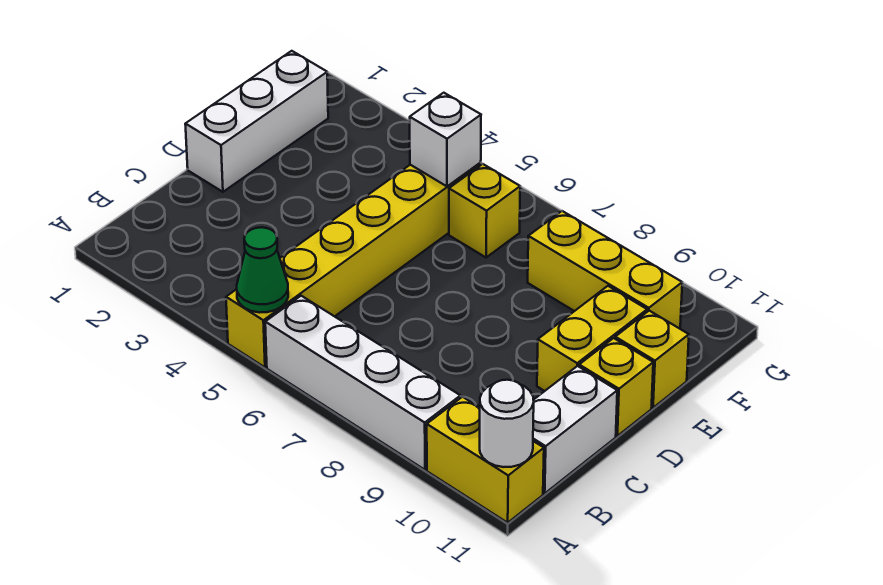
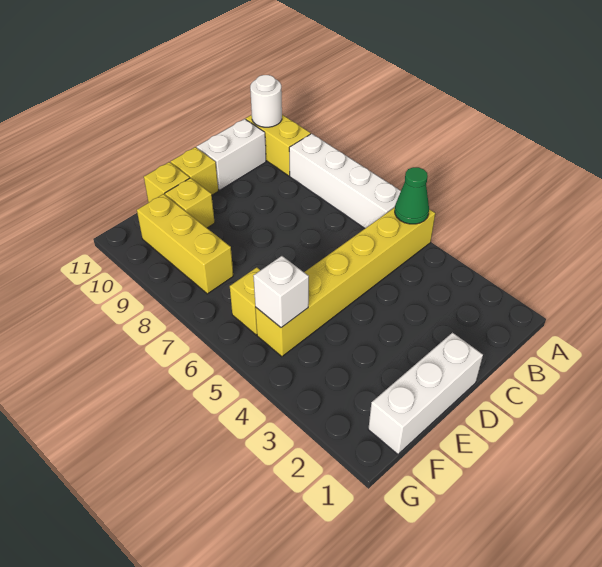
yellow brick D10:E10 level 1 -> yellow brick E10 level 1

